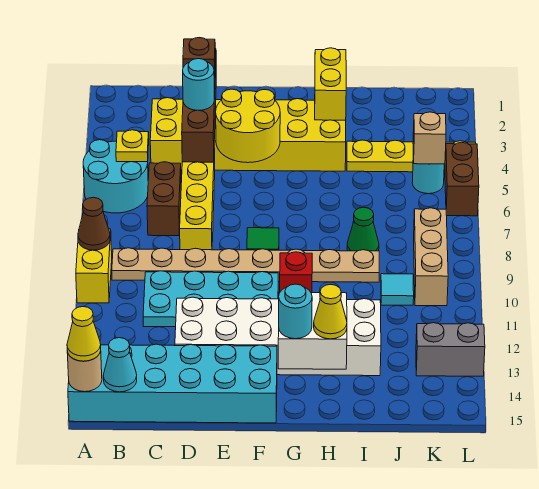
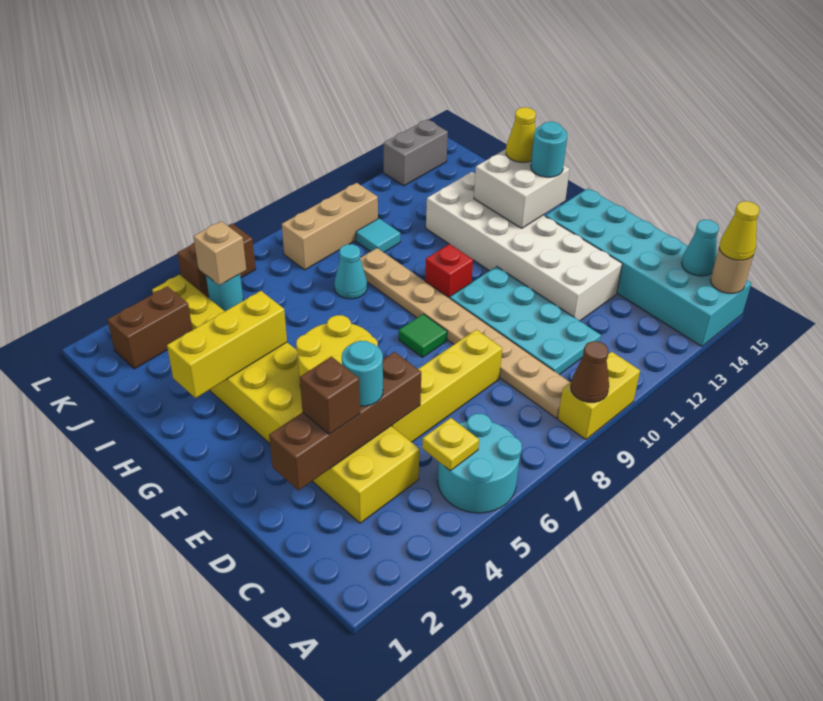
brown brick C6:C7 level 1 -> brown brick K2:K3 level 1
yellow brick H2:H3 level 2 -> yellow brick H2:H4 level 2
green cone I8 level 1 -> cyan cone I8 level 1
grey brick K13:L13 level 1 -> grey brick L13:L14 level 1

